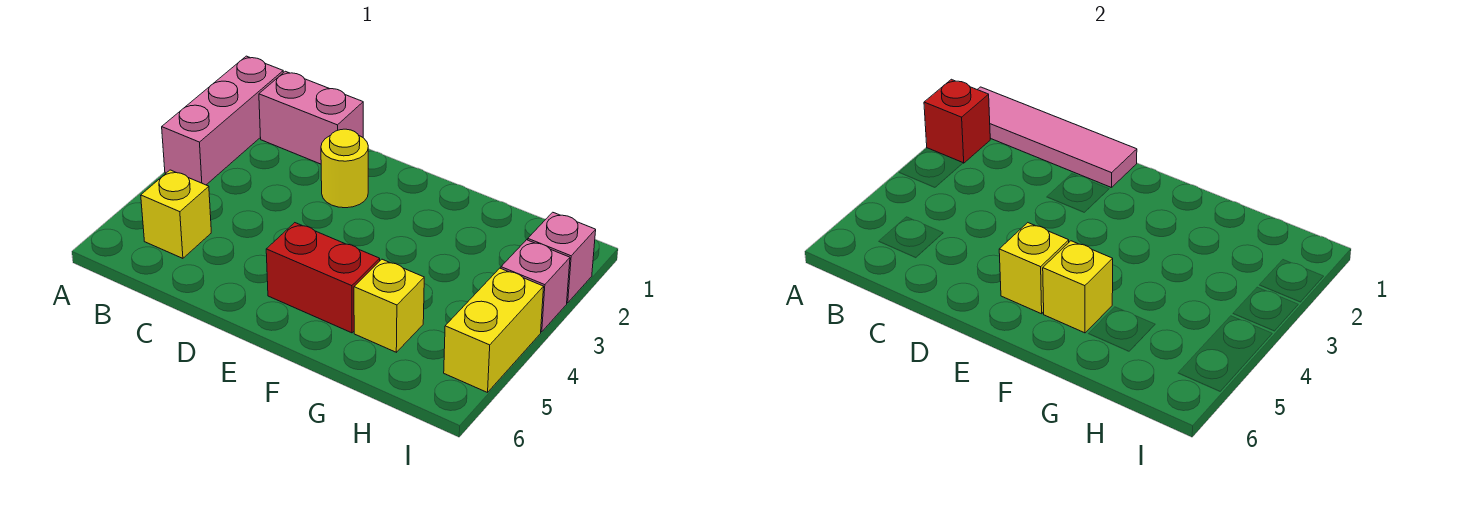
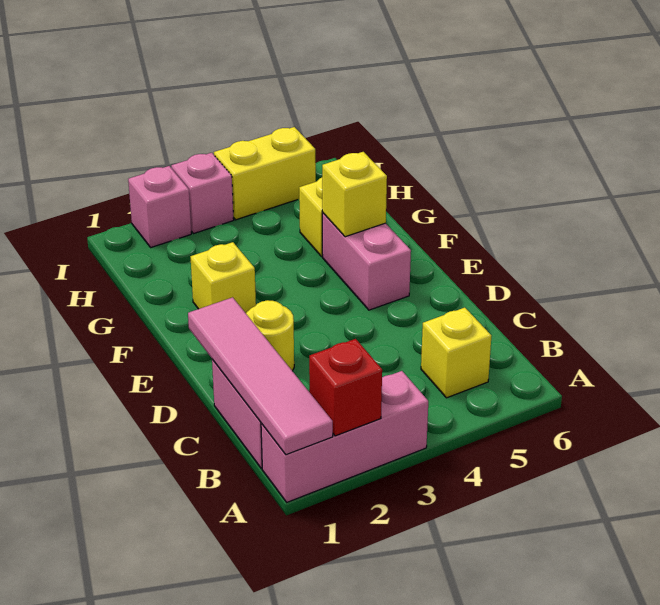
red brick E5:F5 level 1 -> pink brick E5:F5 level 1
yellow brick E5 level 2 -> yellow brick F2 level 1

